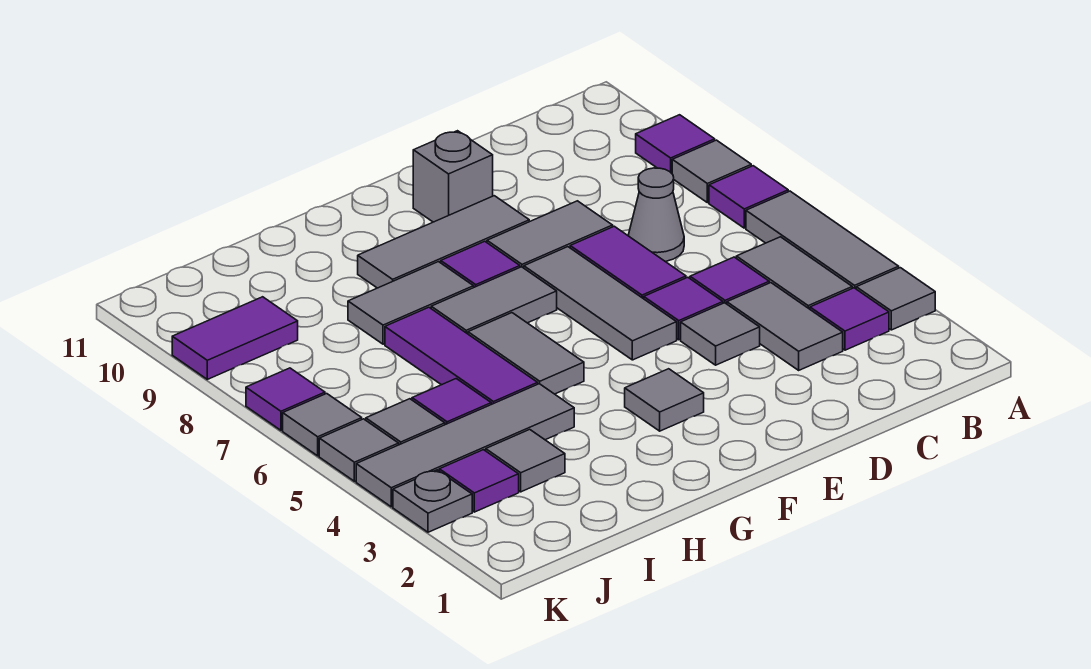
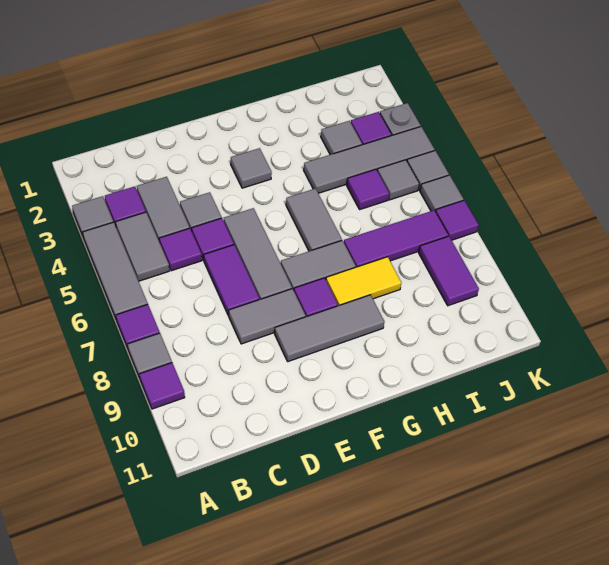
grey cone C7 level 1 -> none
grey brick E10 level 1 -> none
grey tile G8:H8 level 1 -> yellow tile G8:H8 level 1
purple tile H5:H7 level 1 -> purple tile H7:J7 level 1
purple tile J9:K9 level 1 -> purple tile J8:J9 level 1

